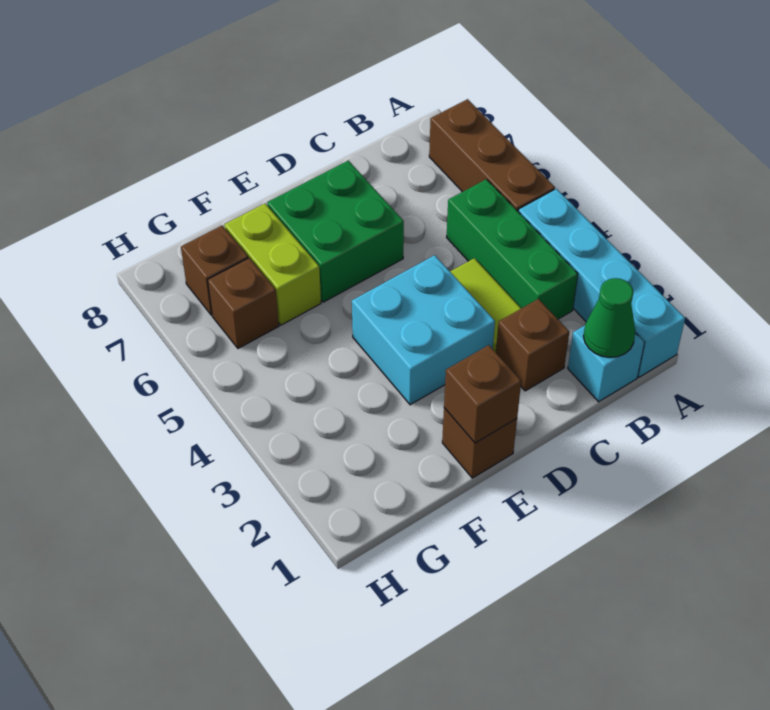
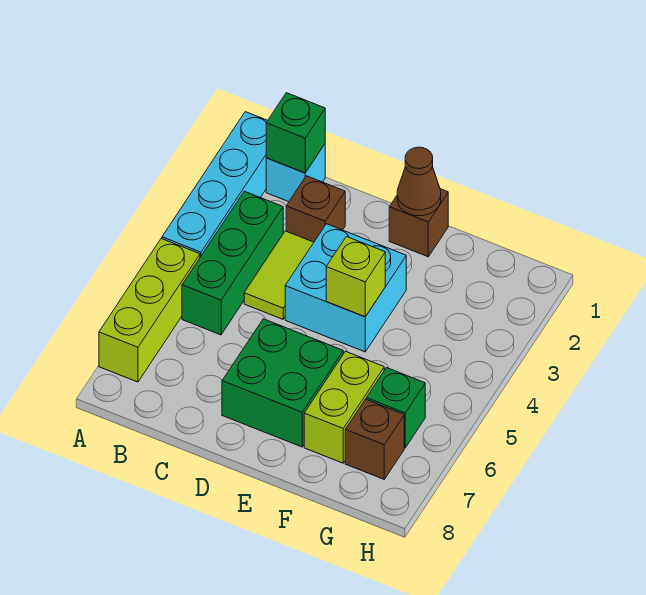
brown brick A5:A7 level 1 -> lime brick A5:A7 level 1
green cone B1 level 2 -> green brick B1 level 2
brown brick E1 level 2 -> brown cone E1 level 2
none -> lime brick E4 level 2
brown brick G6 level 1 -> green brick G6 level 1

